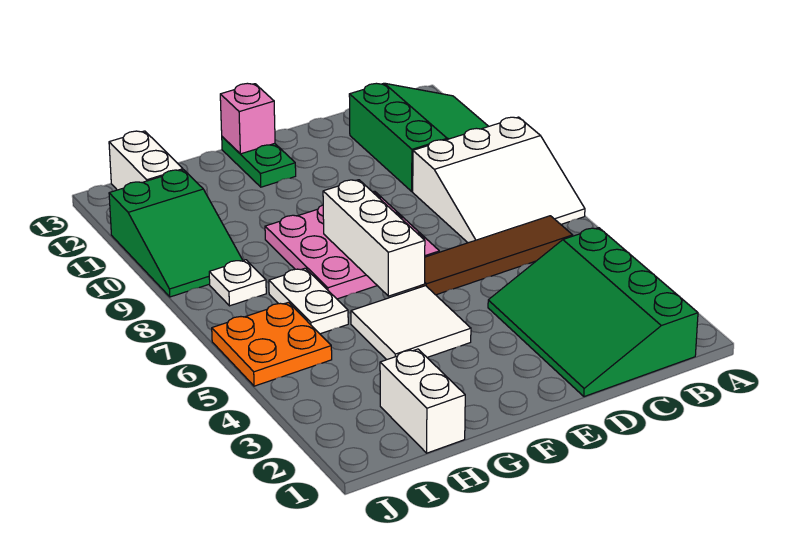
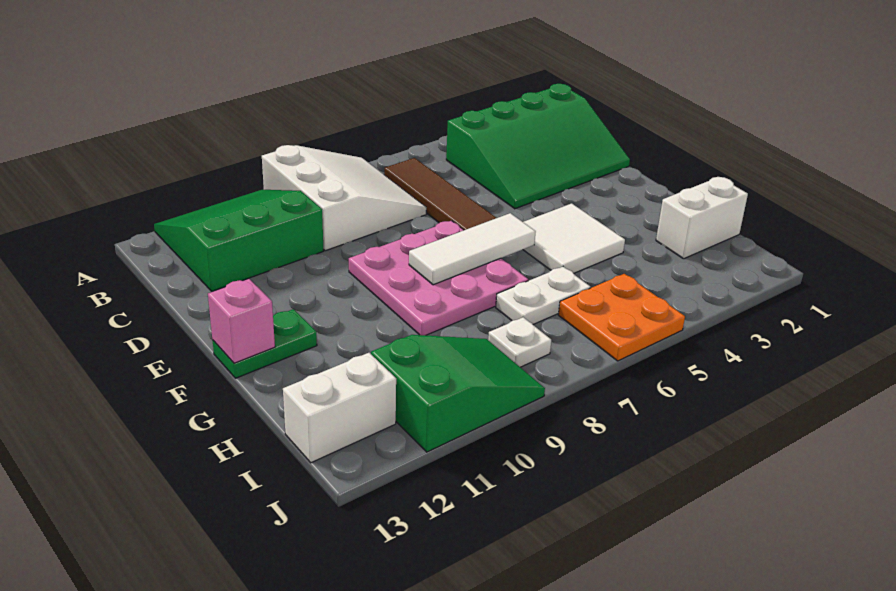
white brick F6:F8 level 2 -> white tile F6:F8 level 2

